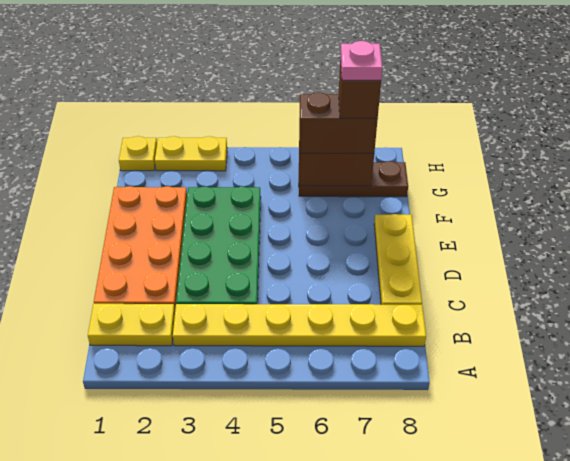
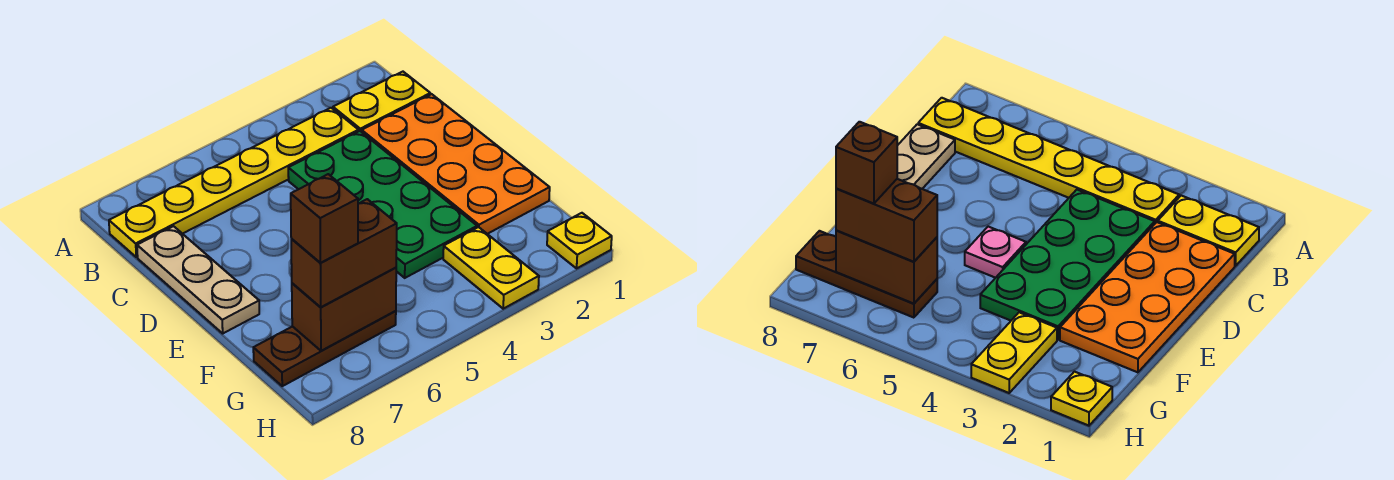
yellow plate C8:E8 level 1 -> tan plate C8:E8 level 1
pink plate G7 level 5 -> pink plate E5 level 1
yellow plate H2:H3 level 1 -> yellow plate G3:H3 level 1

